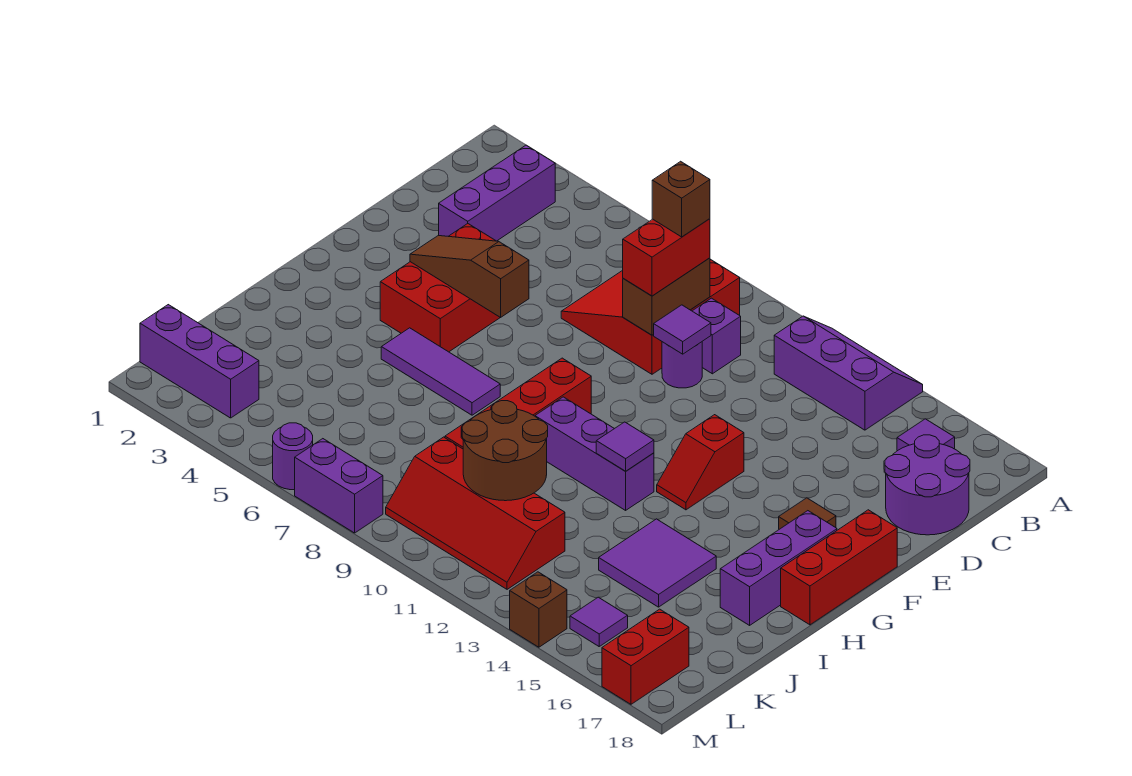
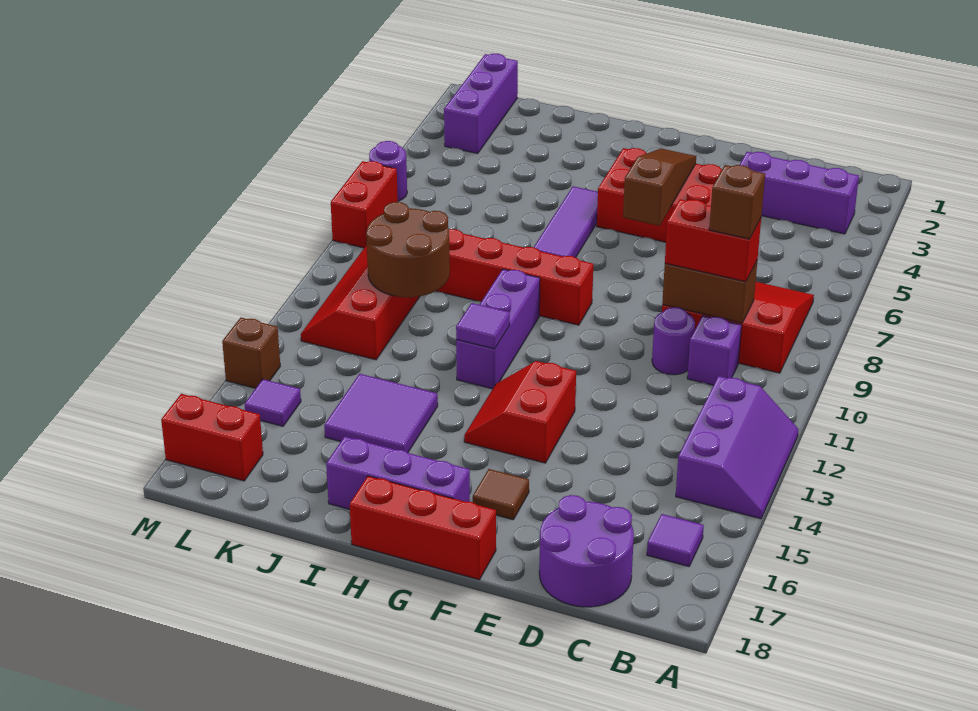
purple tile D10 level 2 -> none
red slope F13:G13 level 1 top F -> red slope F13:G14 level 1 top F
purple brick M7:M8 level 1 -> red brick M7:M8 level 1

